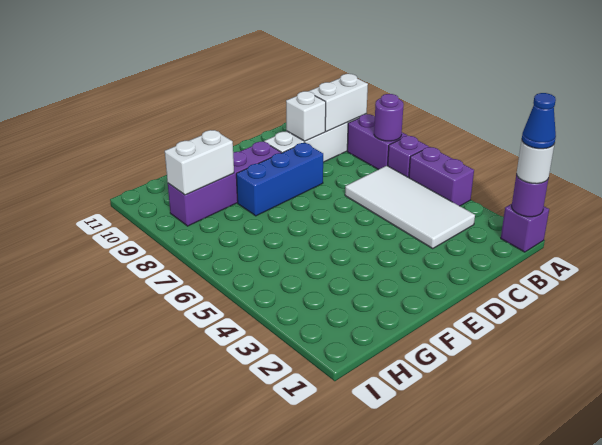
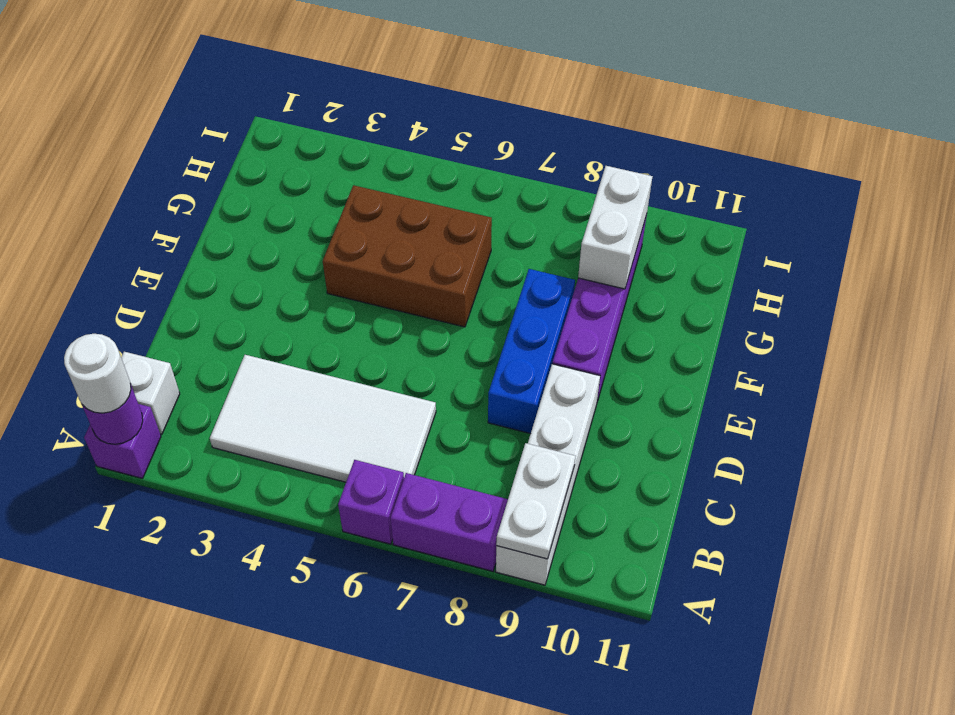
blue cone A1 level 4 -> none
purple brick A4:A5 level 1 -> none
purple round brick A7 level 2 -> none
white brick A9:B9 level 2 -> white plate A9:B9 level 2
white brick C9 level 2 -> white brick B1 level 1
none -> brown brick F4:G6 level 1

